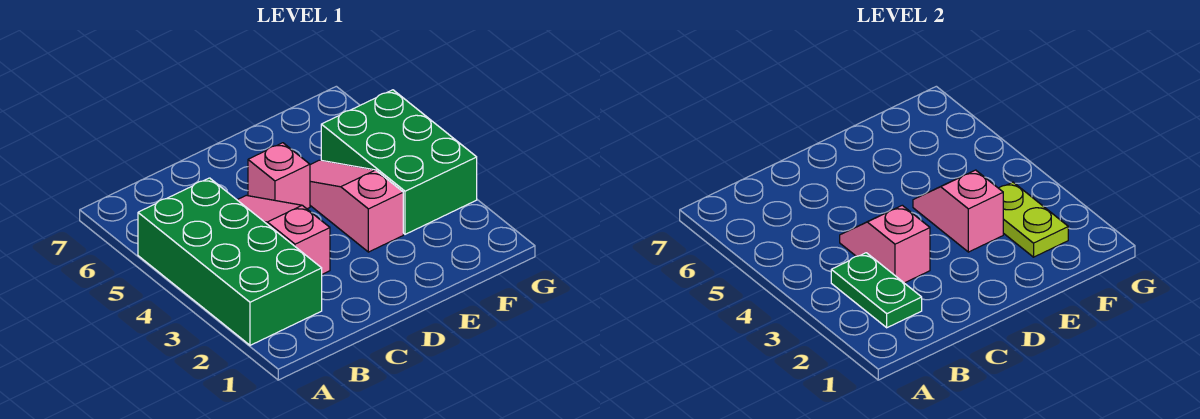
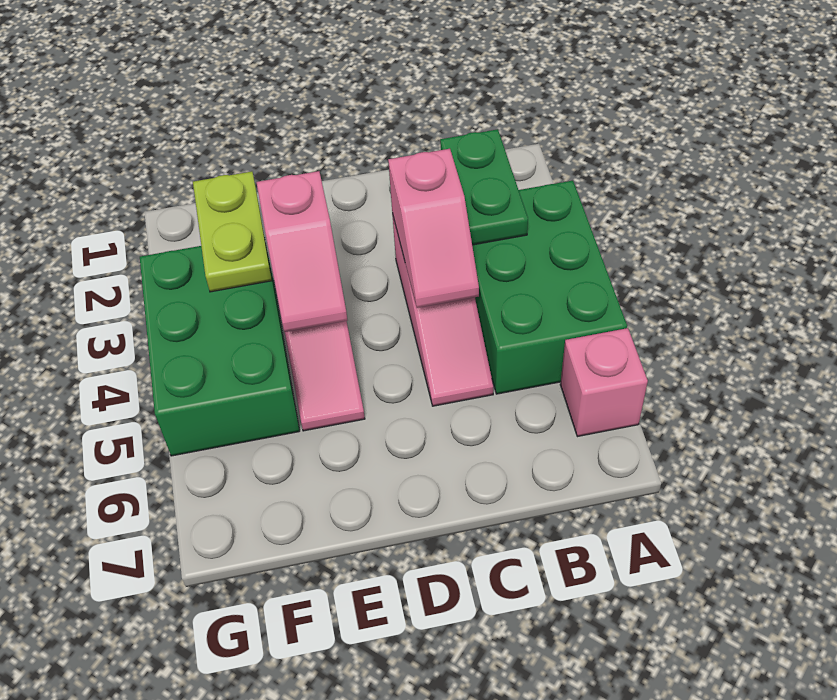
green brick A2:B5 level 1 -> green brick A3:B5 level 1
pink brick D5 level 1 -> pink brick A6 level 1

